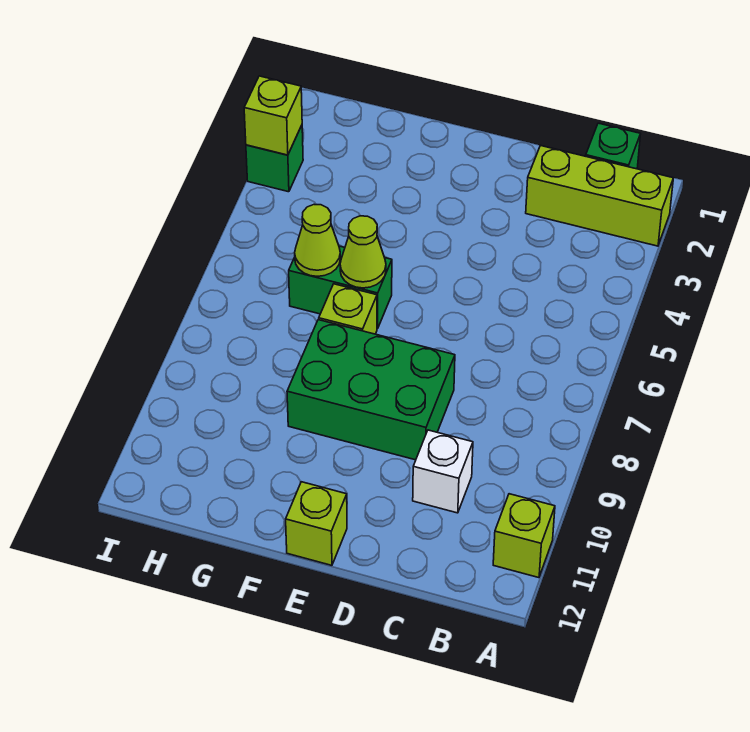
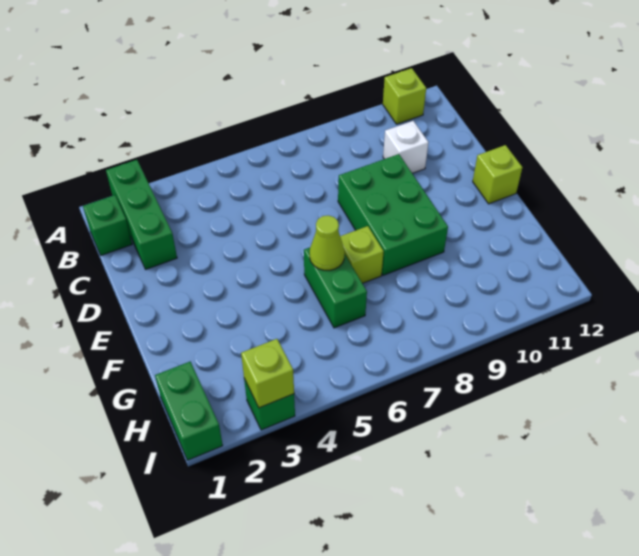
lime brick A2:C2 level 1 -> green brick A2:C2 level 1
lime cone G6 level 2 -> none
none -> green brick H1:I1 level 1

